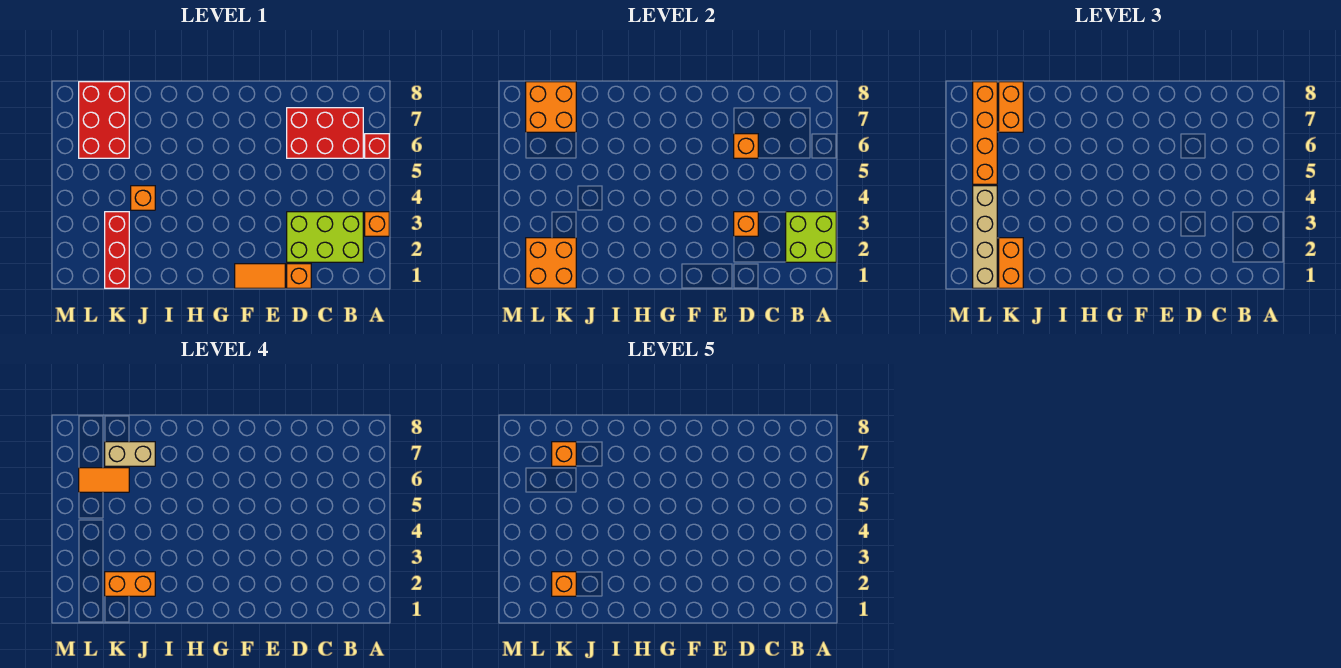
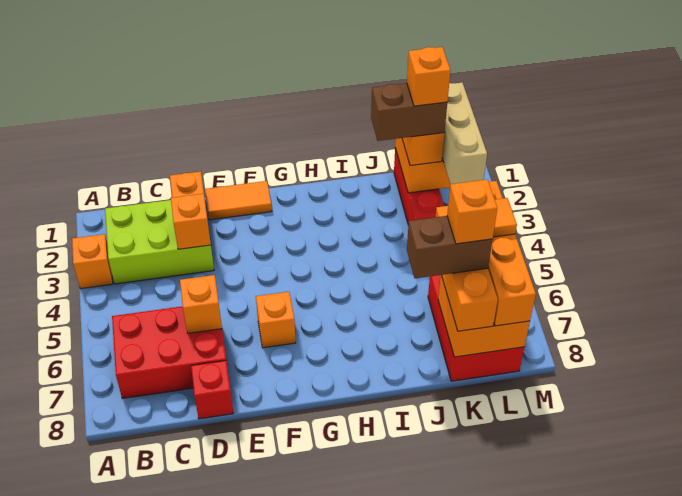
lime brick A2:B3 level 2 -> none
red brick A6 level 1 -> red brick D8 level 1
orange brick J2:K2 level 4 -> brown brick J2:K2 level 4
orange brick J4 level 1 -> orange brick F6 level 1
tan brick J7:K7 level 4 -> brown brick J7:K7 level 4
tan brick L1:L4 level 3 -> tan brick L1:L3 level 3

